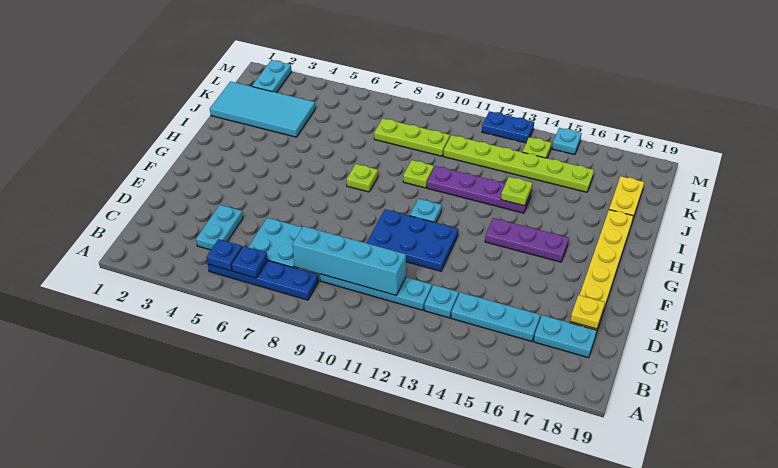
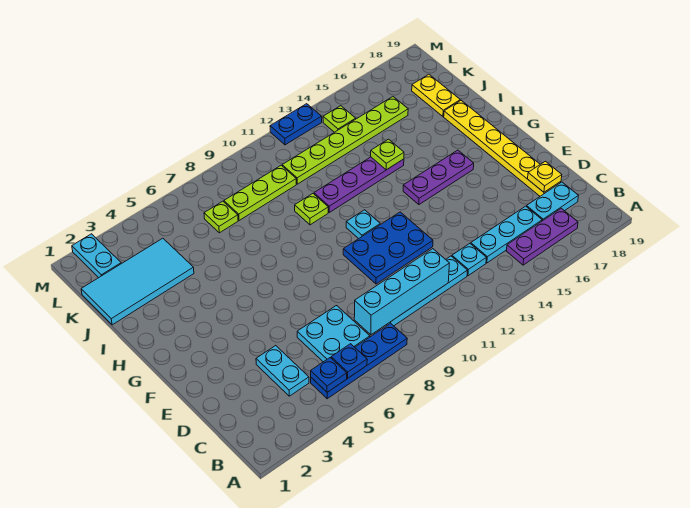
none -> purple plate B15:B17 level 1
lime plate H8 level 1 -> lime plate K7 level 1
cyan plate M15 level 1 -> none

